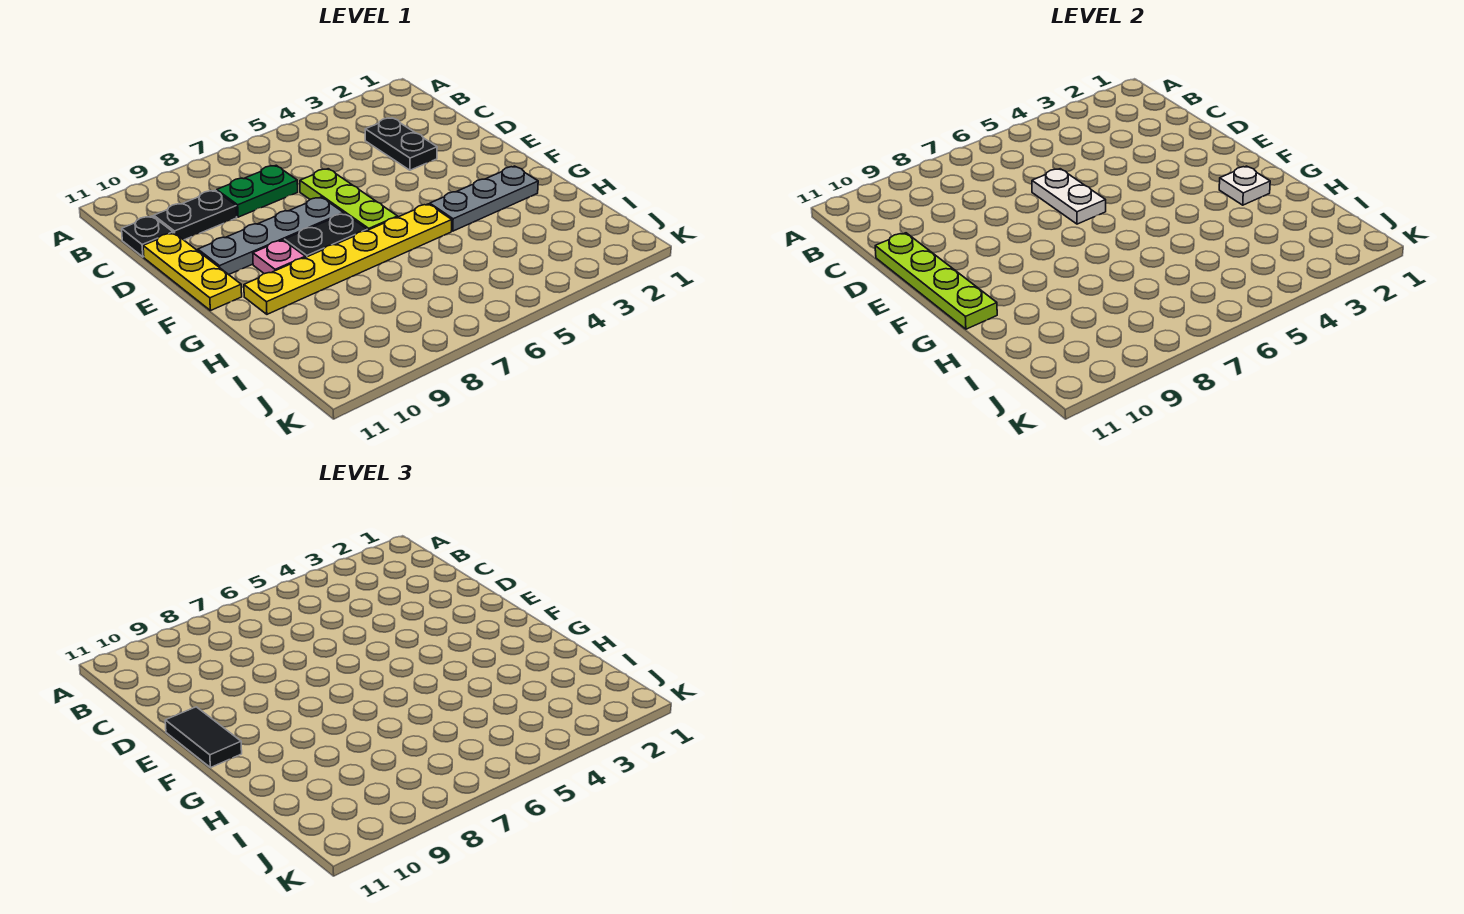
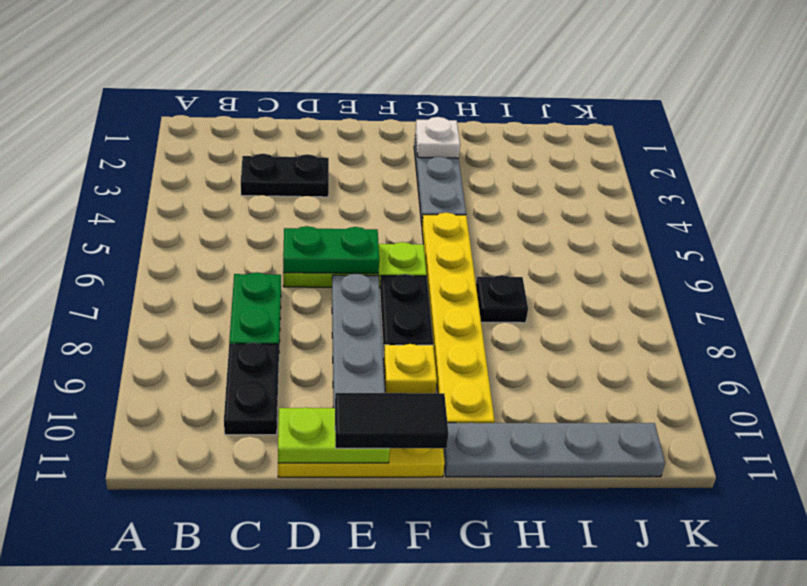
black plate C11 level 1 -> black plate H7 level 1
white plate D6:E6 level 2 -> green plate D6:E6 level 2
lime plate D11:G11 level 2 -> lime plate D11:E11 level 2
pink plate F9 level 1 -> yellow plate F9 level 1
none -> grey plate G11:J11 level 1

